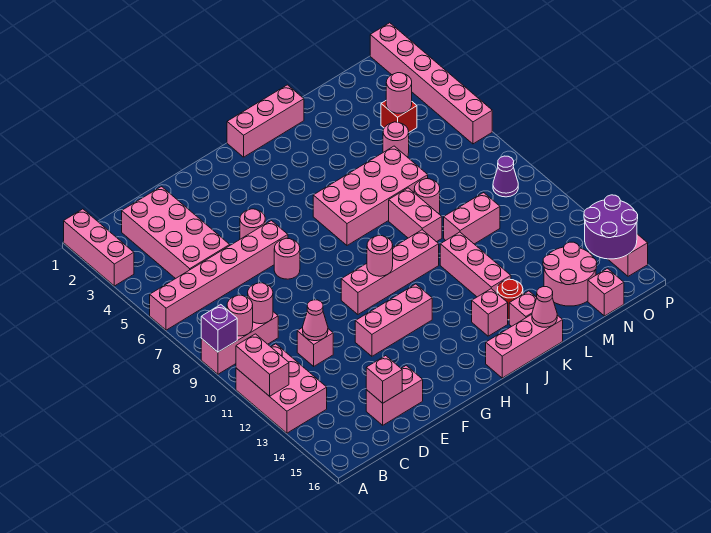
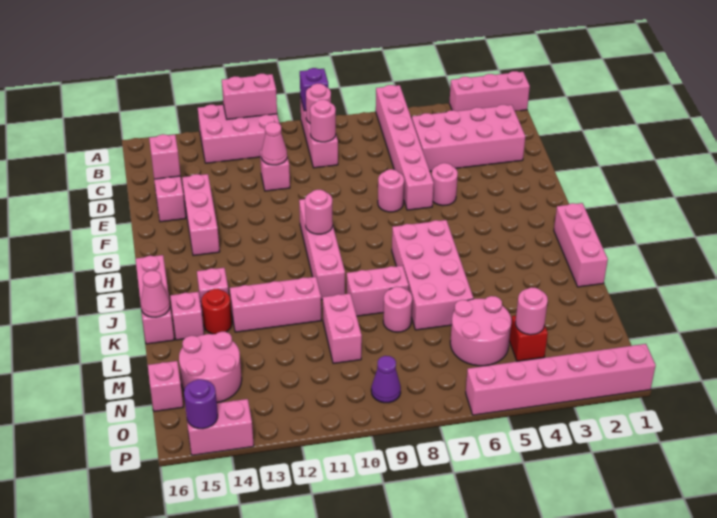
pink brick F12:H12 level 1 -> pink brick E14:G14 level 1
pink round brick M5 level 1 -> pink round brick M5:N6 level 1
purple round brick O14:P15 level 2 -> purple round brick P15 level 2

